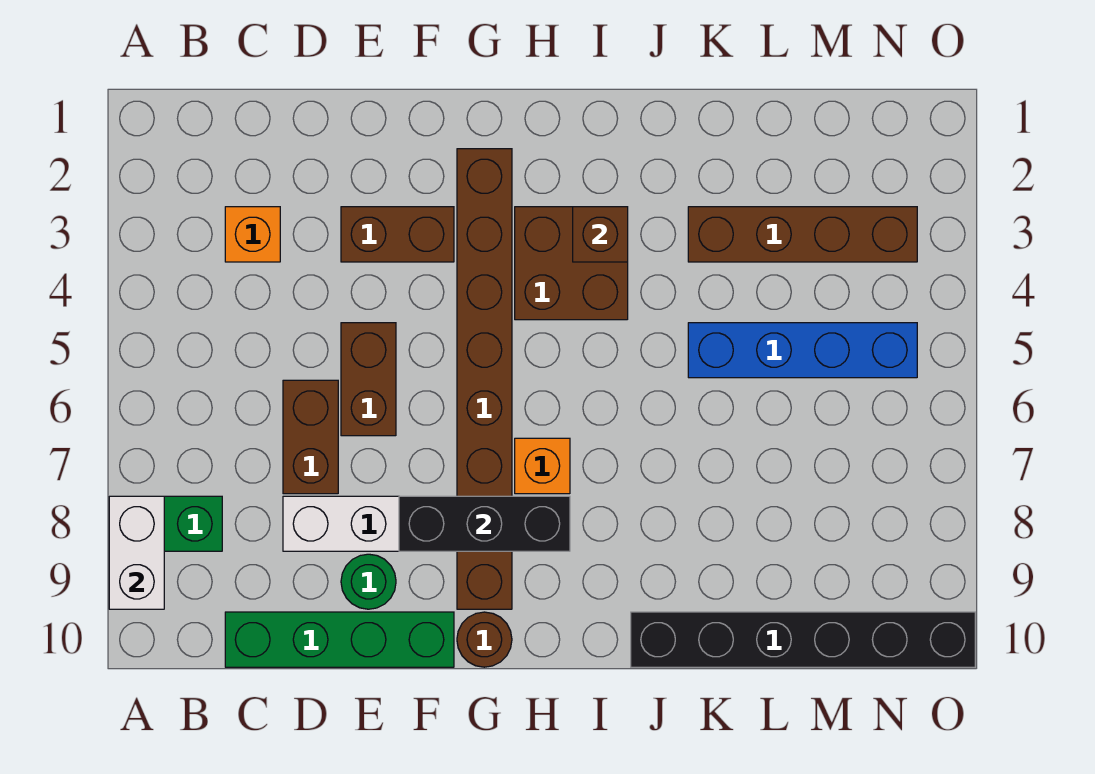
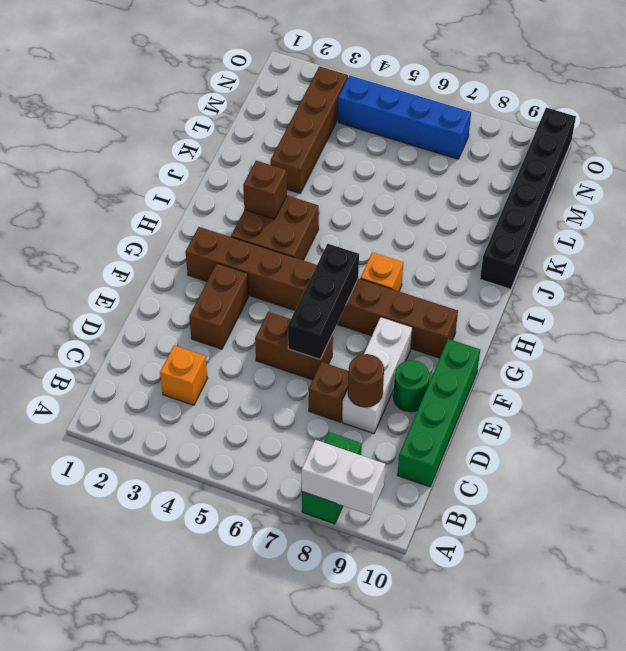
brown brick D6:D7 level 1 -> brown brick D7 level 1
black brick F8:H8 level 2 -> black brick E6:G6 level 2
brown round brick G10 level 1 -> brown round brick D8 level 2
blue brick K5:N5 level 1 -> blue brick N4:N7 level 1

